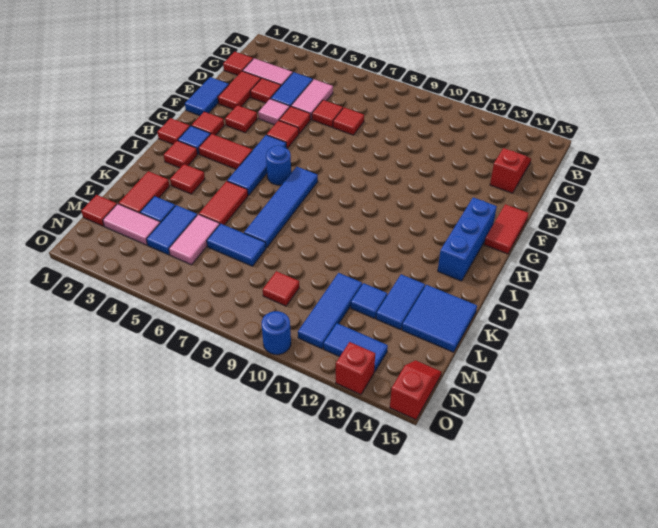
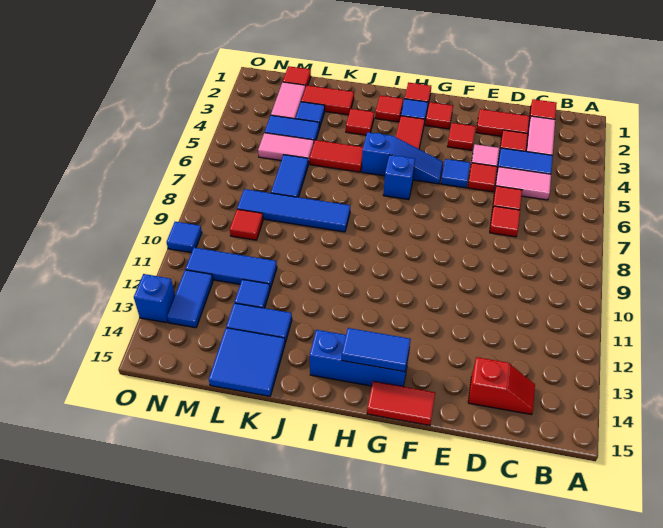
blue tile E1:F1 level 1 -> blue tile G14:H14 level 2
red tile F5 level 1 -> blue tile F5 level 1
blue tile G5:I5 level 1 -> blue slope G5:I5 level 1 top I
blue round brick H6 level 1 -> blue brick H6 level 1
blue tile H7:K7 level 1 -> blue tile J8:M8 level 1
red slope N15:O15 level 1 top O -> none
blue round brick O10 level 1 -> blue tile O10 level 1
red brick O13 level 1 -> blue brick O13 level 1

